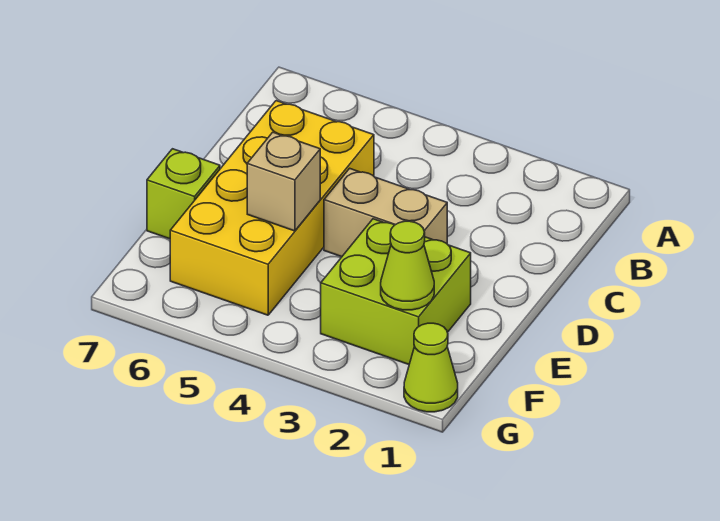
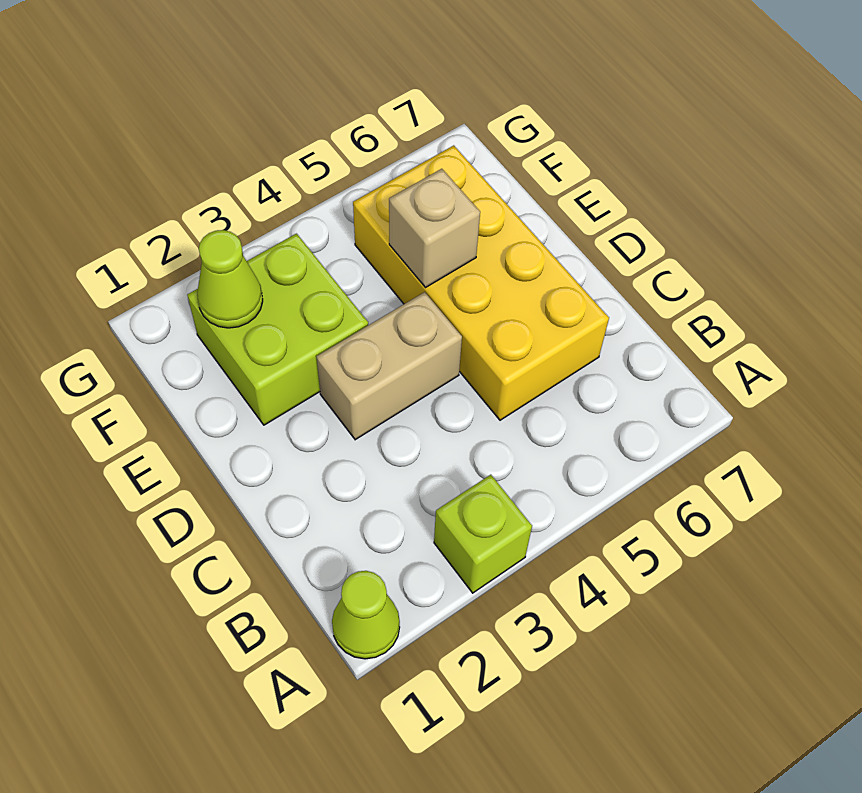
lime brick E7 level 1 -> lime brick A3 level 1
lime cone G1 level 1 -> lime cone A1 level 1

